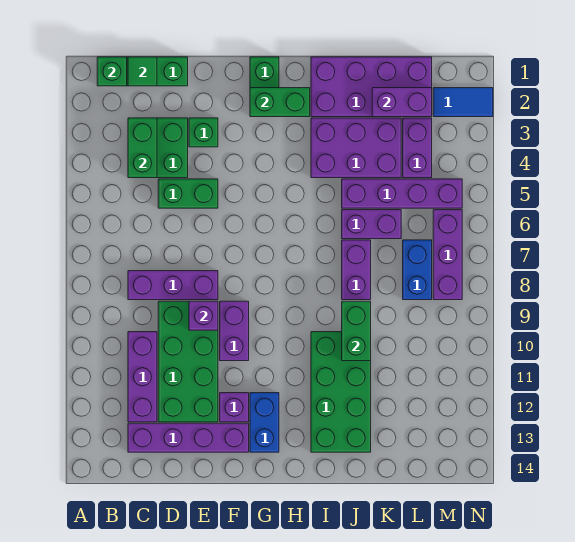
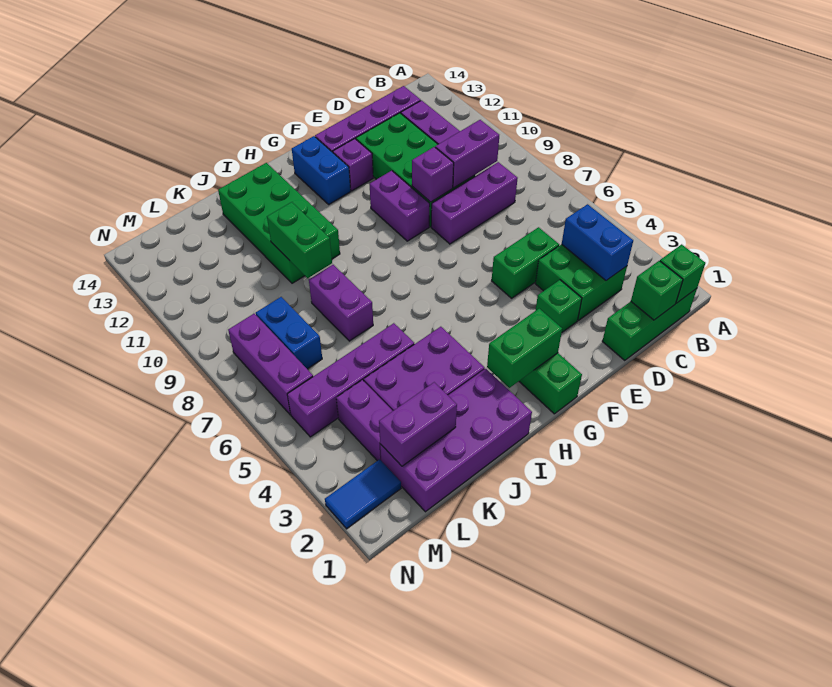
green tile C1 level 2 -> green brick C1 level 2
green brick C3:C4 level 2 -> blue brick C3:C4 level 2
purple brick J6:K6 level 1 -> purple brick C9:D9 level 2

